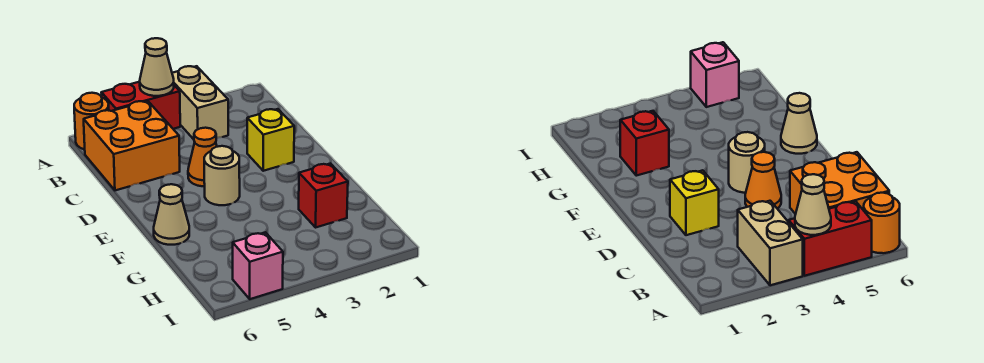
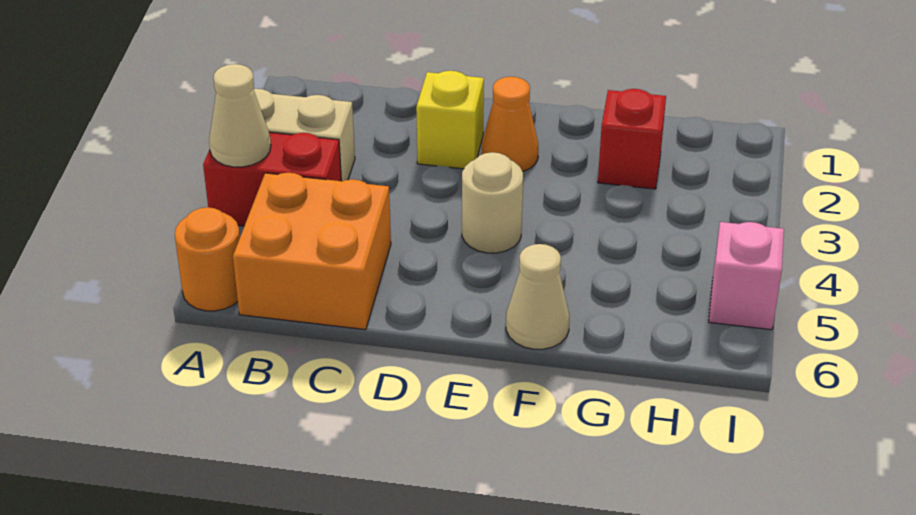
red brick A4:A5 level 1 -> red brick A4:B4 level 1
orange cone D4 level 1 -> orange cone E2 level 1

